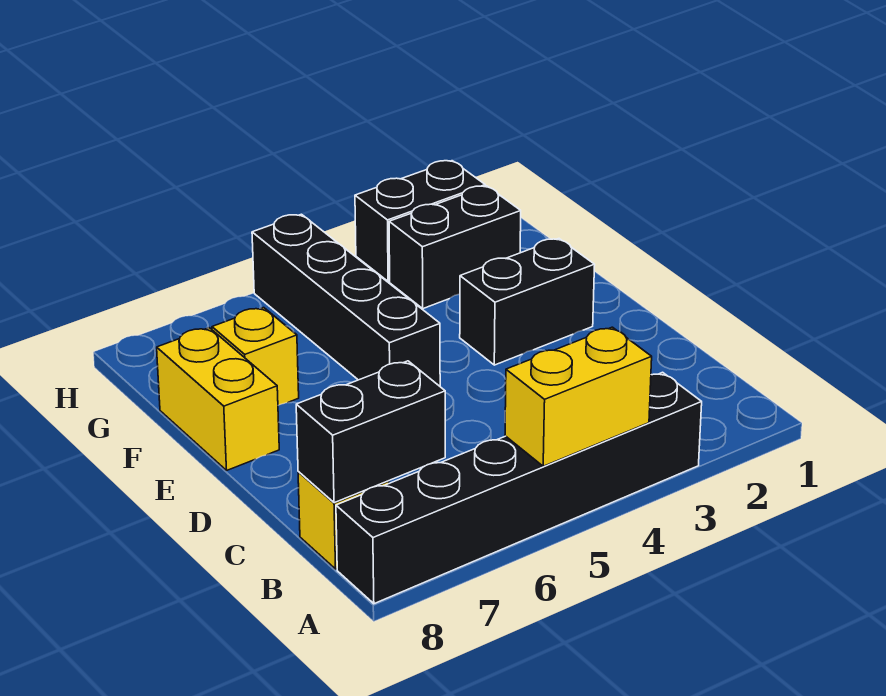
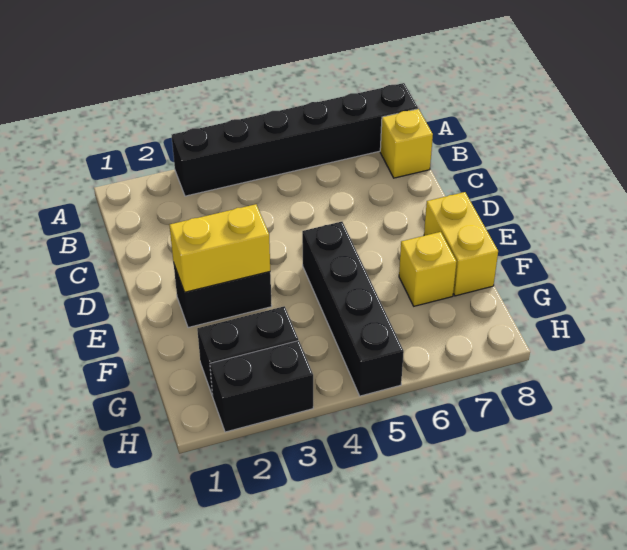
yellow brick A4:A5 level 2 -> yellow brick E2:E3 level 2
black brick B7:B8 level 2 -> none

